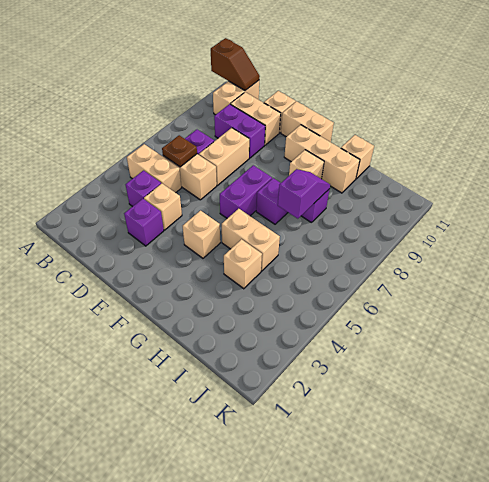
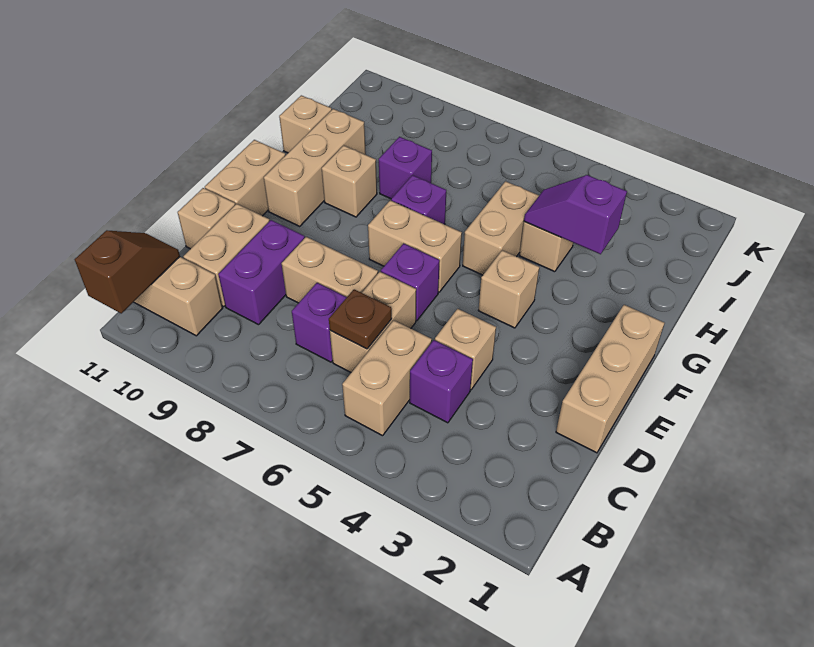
none -> tan brick D1:F1 level 1
purple brick D3 level 1 -> purple brick E6 level 1
purple brick F6:F7 level 1 -> tan brick F6:F7 level 1
purple slope H7:H8 level 2 top 7 -> purple slope H3:H4 level 2 top 3

